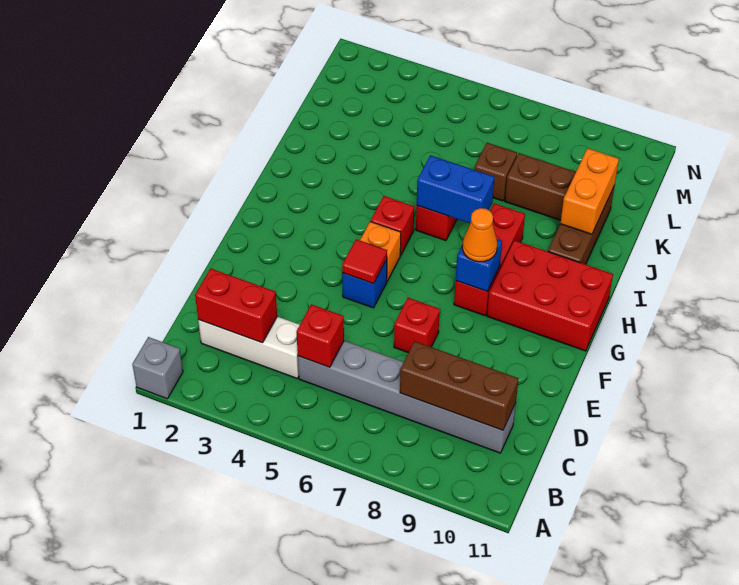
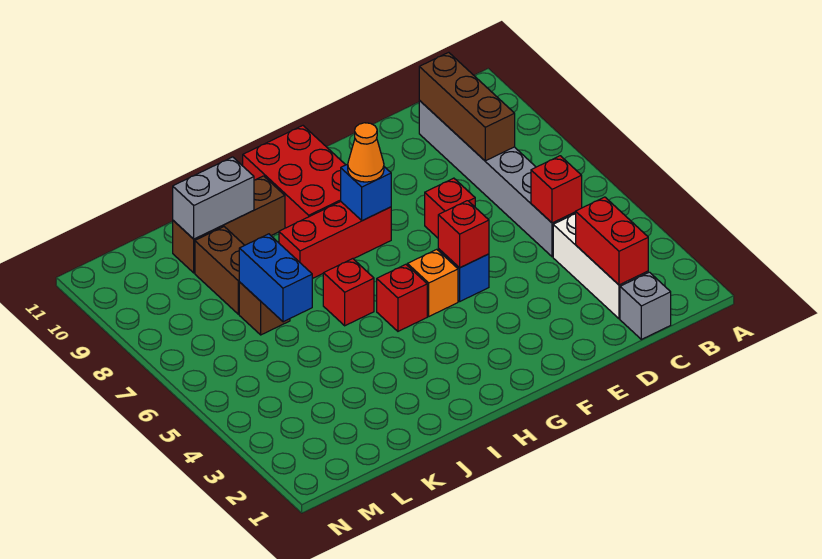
grey brick A1 level 1 -> grey brick C1 level 1
red tile F5 level 2 -> red brick F5 level 2
blue brick I6:I7 level 2 -> blue brick K6:K7 level 2
orange brick J10:K10 level 2 -> grey brick J10:K10 level 2

